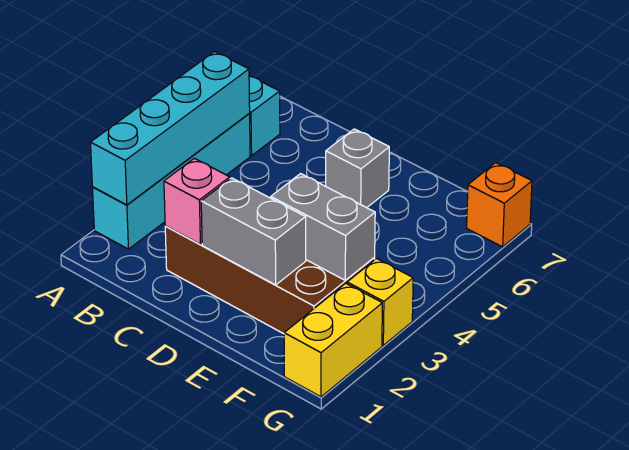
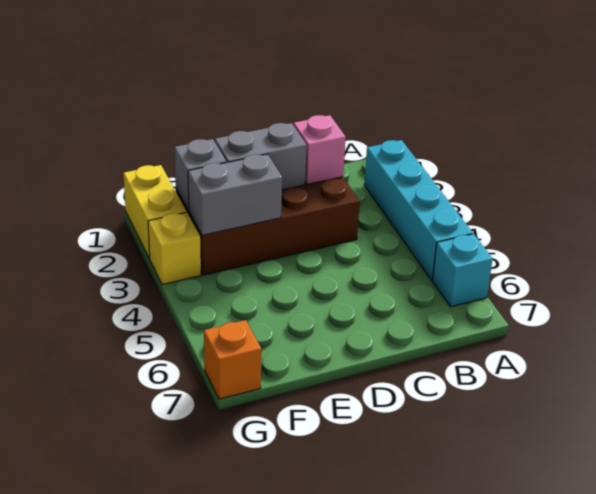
cyan brick A2:A5 level 2 -> none
grey brick D6 level 1 -> grey brick F2 level 2

